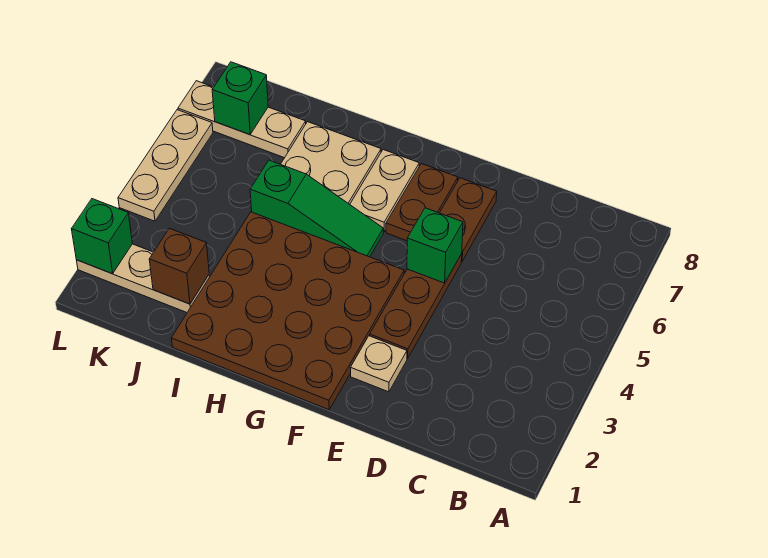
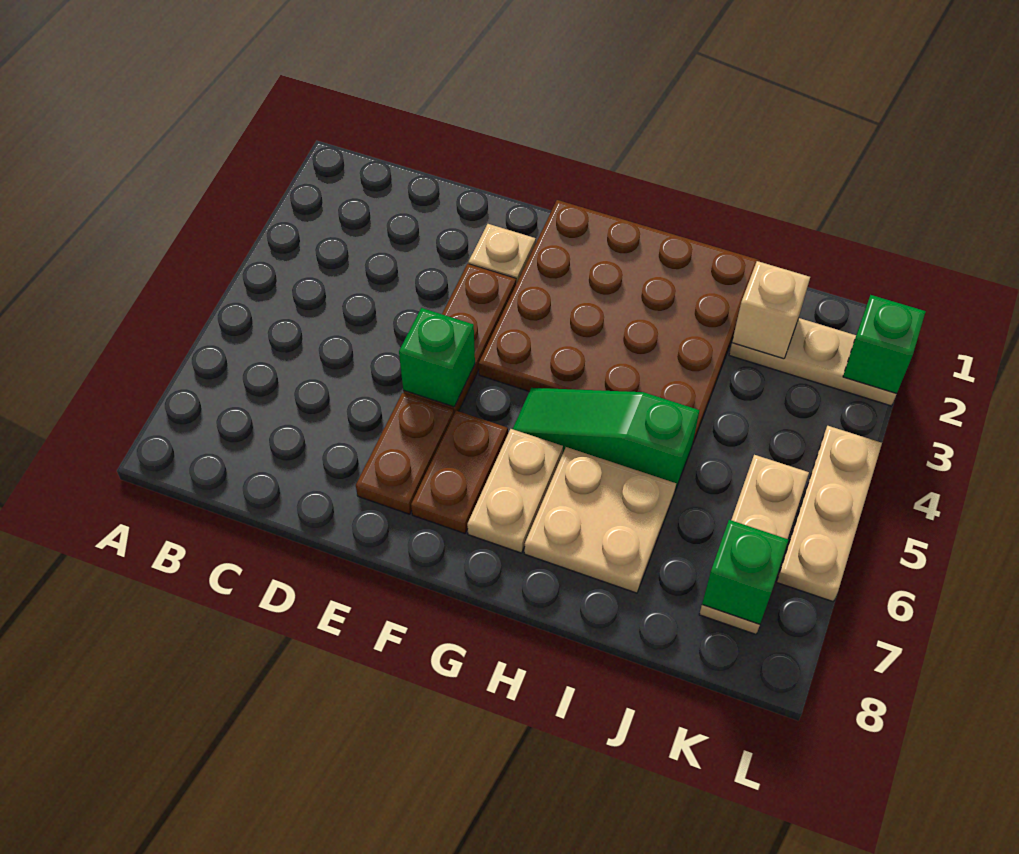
brown brick J2 level 2 -> tan brick J2 level 2
tan plate J7:L7 level 1 -> tan plate K5:K7 level 1

